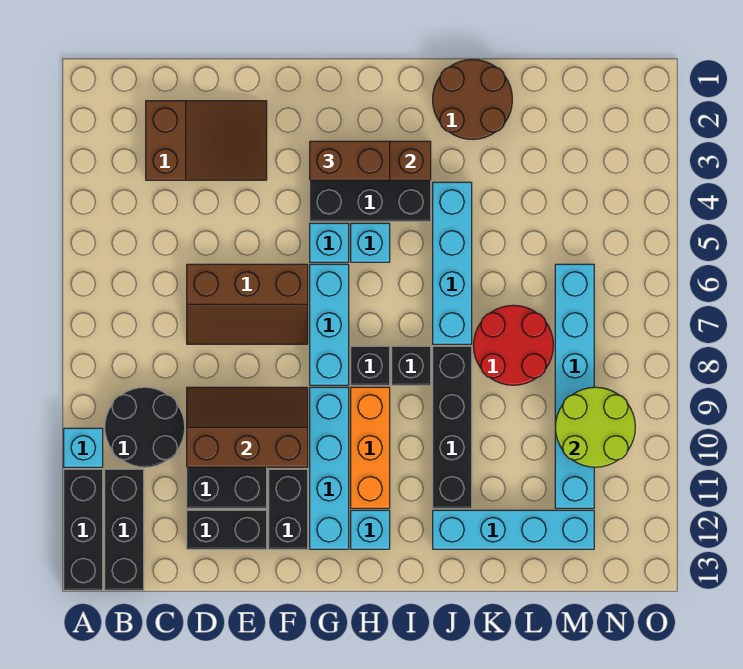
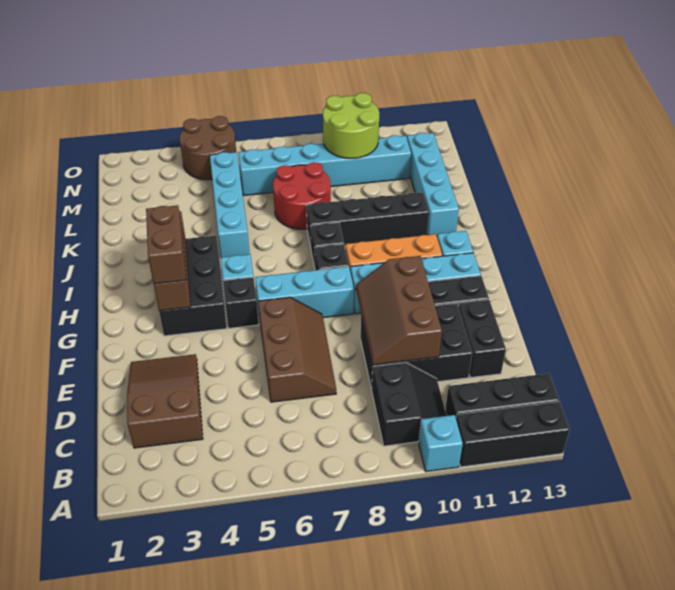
black round brick B9:C10 level 1 -> black slope B9:C10 level 1 top 9
cyan brick G5 level 1 -> black brick G5 level 1
brown round brick J1:K2 level 1 -> brown round brick N4:O5 level 1
cyan brick J4:J7 level 1 -> cyan brick J5:M5 level 1

